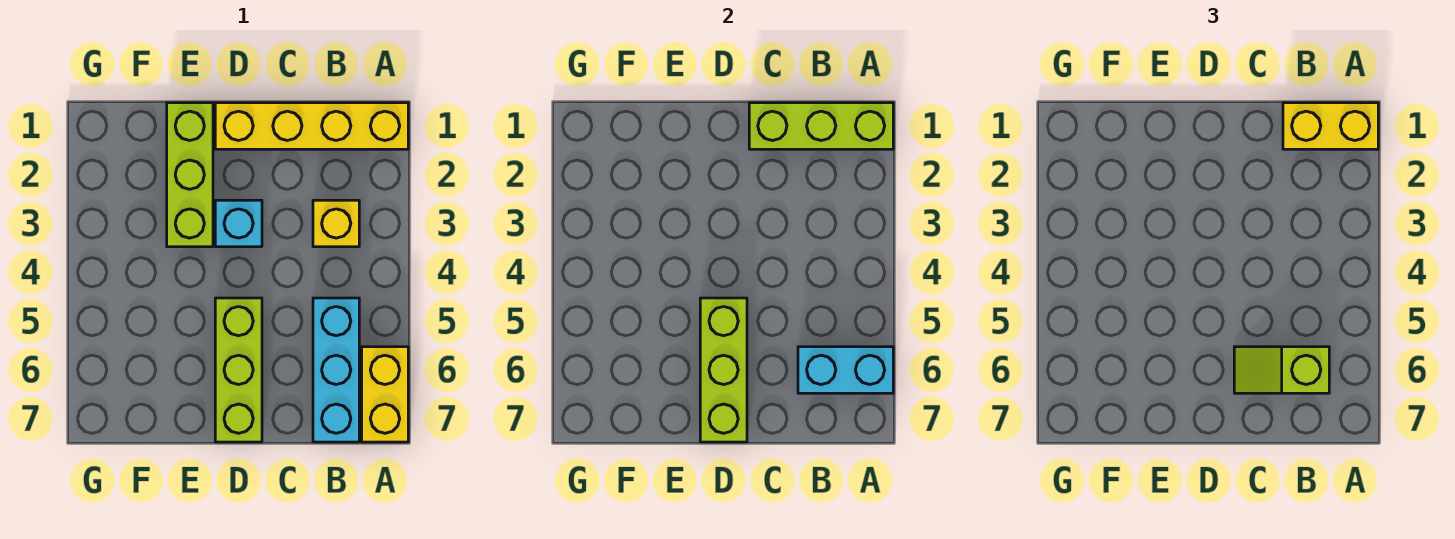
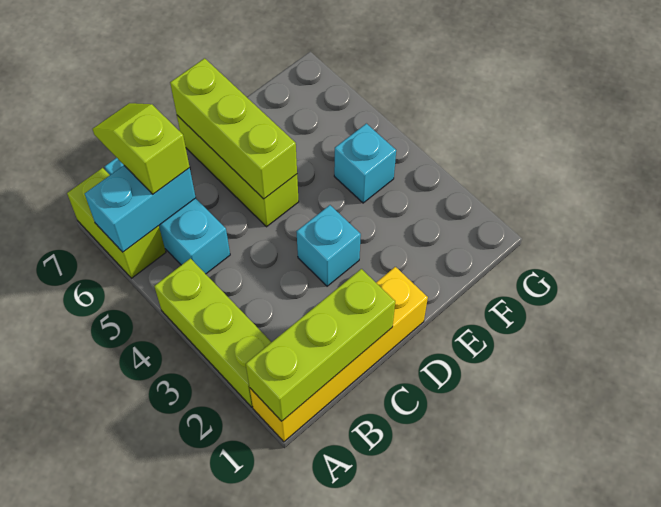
yellow brick A1:B1 level 3 -> none
yellow brick A6:A7 level 1 -> lime brick A6:A7 level 1
yellow brick B3 level 1 -> none
lime slope B6:C6 level 3 top B -> lime slope B6:B7 level 3 top 6
lime brick E1:E3 level 1 -> lime brick A2:A4 level 1
none -> cyan brick F4 level 1

